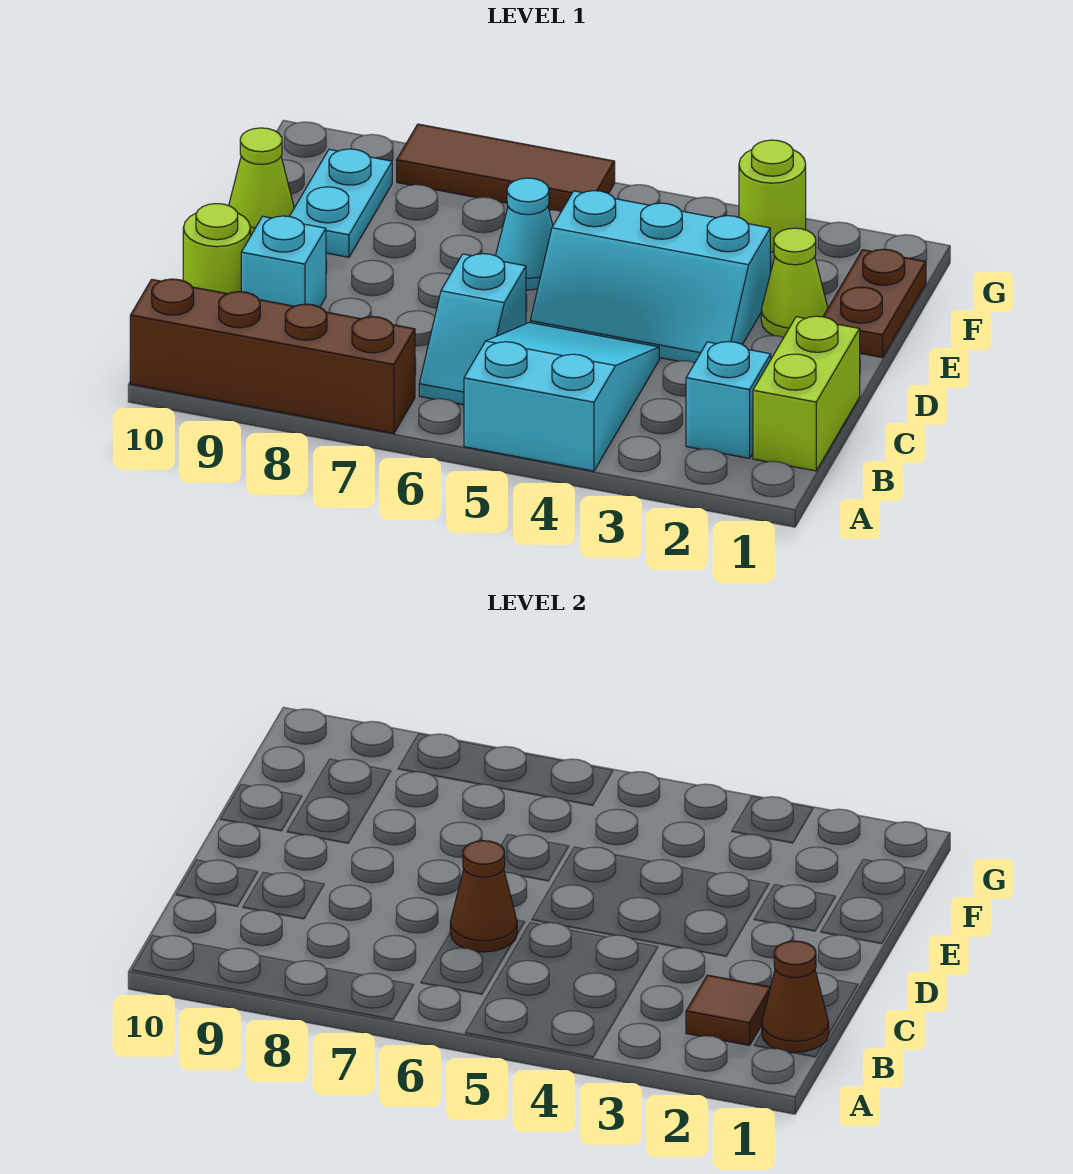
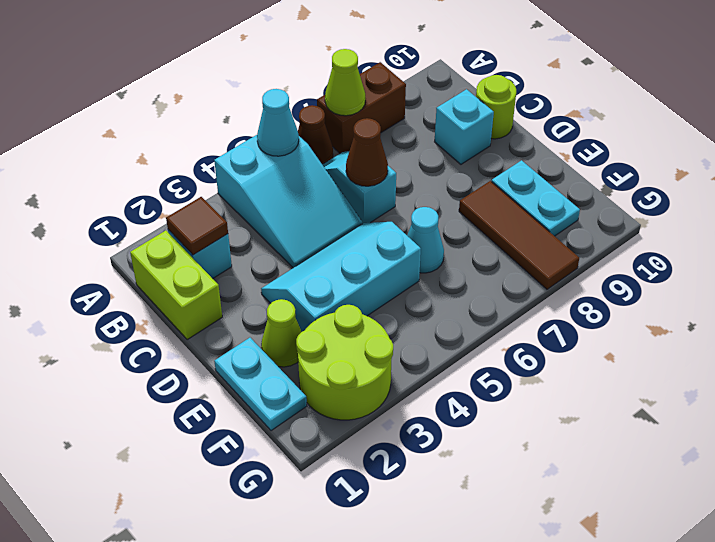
none -> cyan cone A5 level 2
brown brick A7:A10 level 1 -> brown brick A7:A8 level 1
brown cone B1 level 2 -> brown cone A6 level 1
brown plate E1:F1 level 1 -> cyan plate E1:F1 level 1
lime cone E10 level 1 -> lime cone A7 level 2
lime round brick G3 level 1 -> lime round brick F2:G3 level 1
brown tile G6:G8 level 1 -> brown tile E8:G8 level 1

